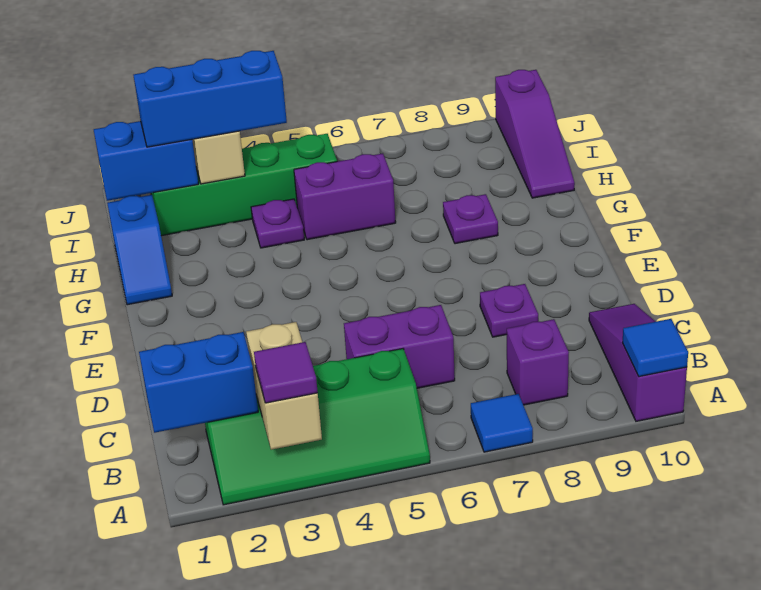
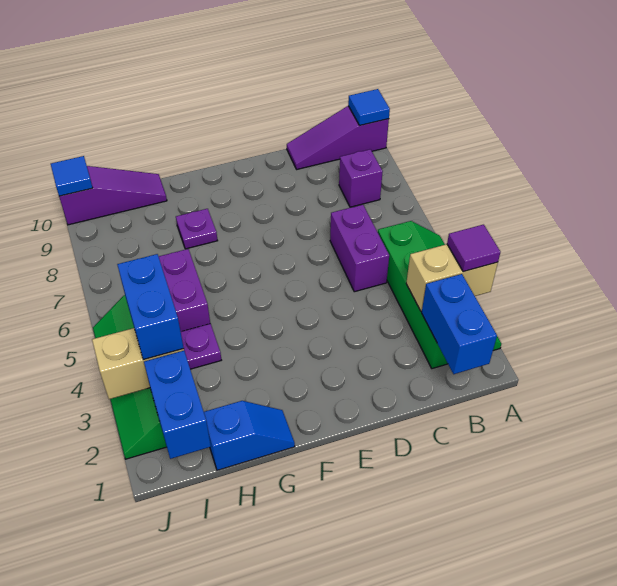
blue tile A7 level 1 -> blue tile J10 level 2
purple plate D8 level 1 -> none
blue brick I2:I4 level 3 -> blue brick I3:I4 level 3

